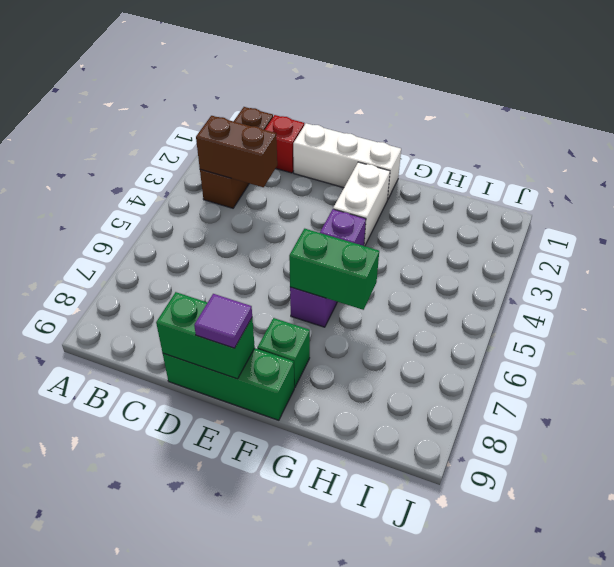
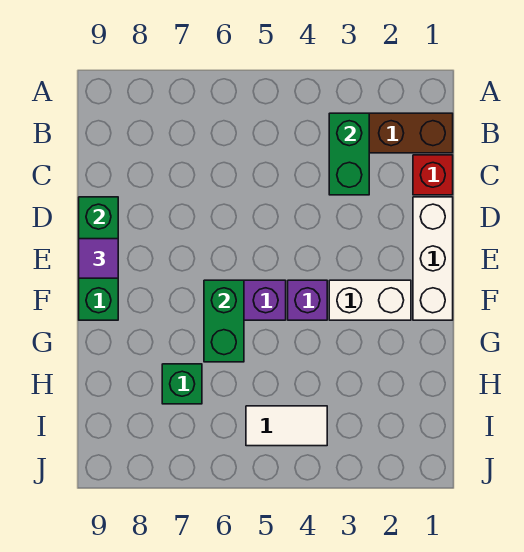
brown brick B3:C3 level 2 -> green brick B3:C3 level 2
green brick F8 level 1 -> green brick H7 level 1
none -> white tile I4:I5 level 1

